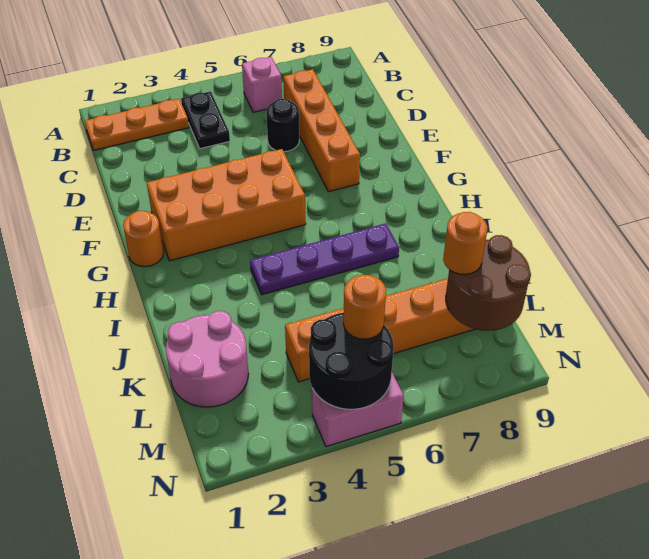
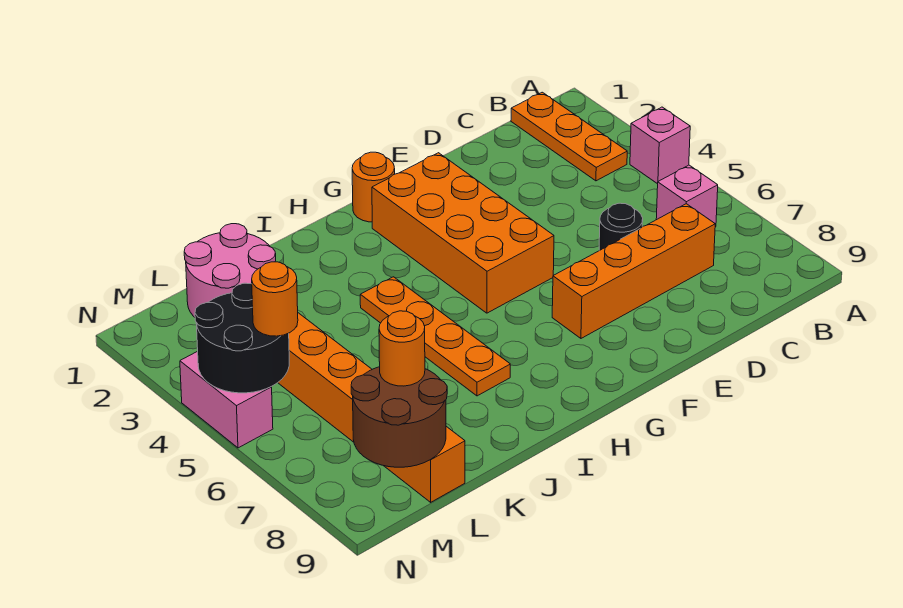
none -> pink brick A4 level 1
black plate B4:C4 level 1 -> none
purple plate I4:I7 level 1 -> orange plate I4:I7 level 1

